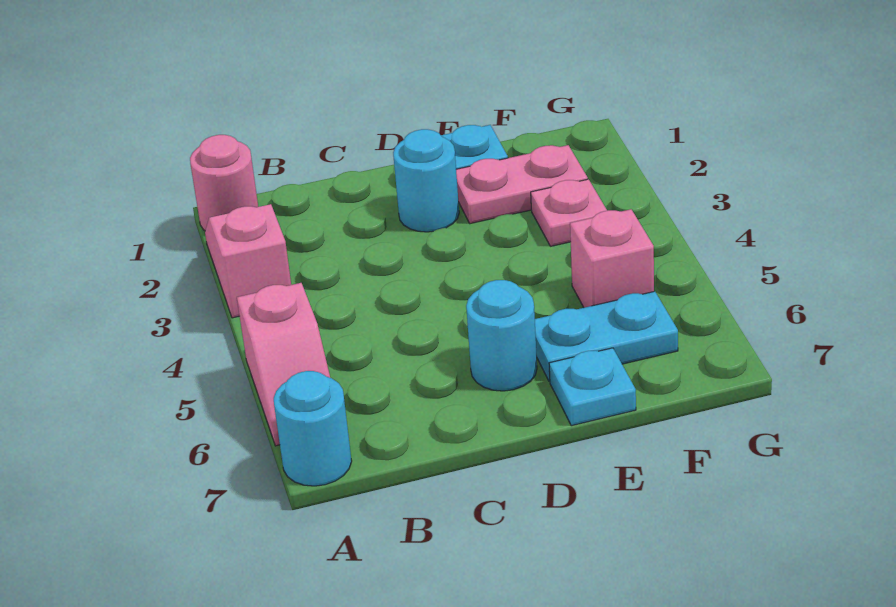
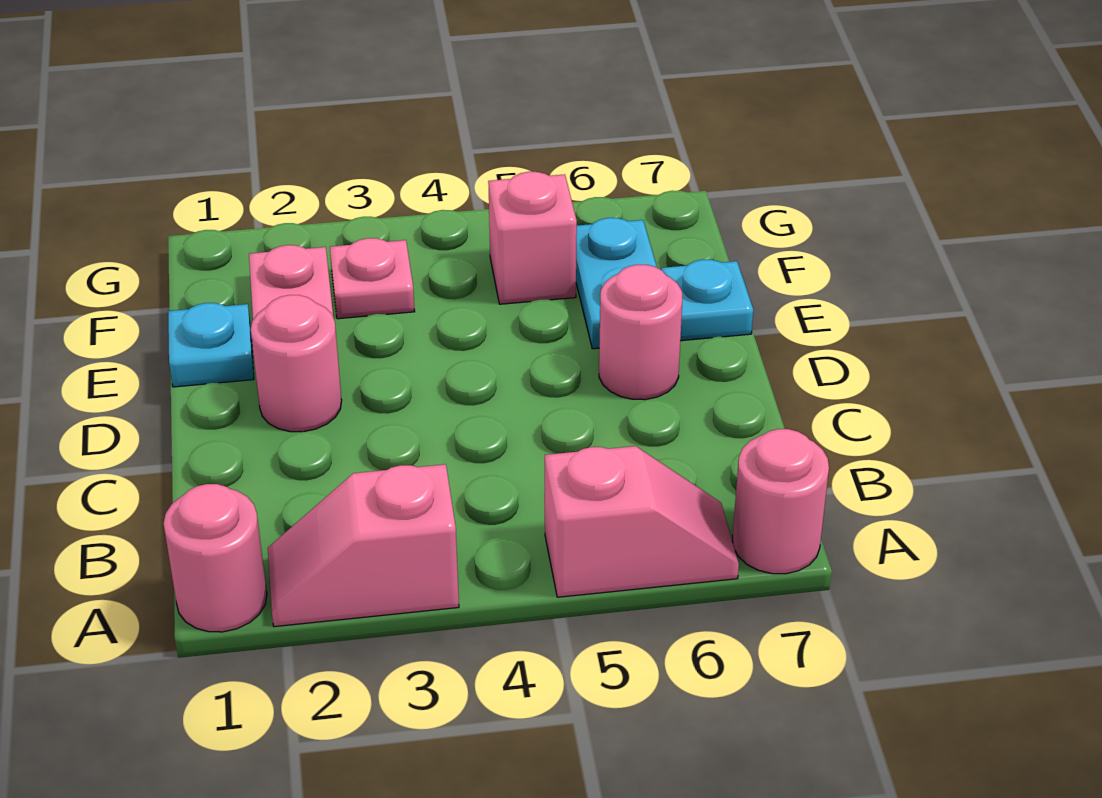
cyan round brick A7 level 1 -> pink round brick A7 level 1
cyan round brick D2 level 1 -> pink round brick D2 level 1
cyan round brick D6 level 1 -> pink round brick D6 level 1

